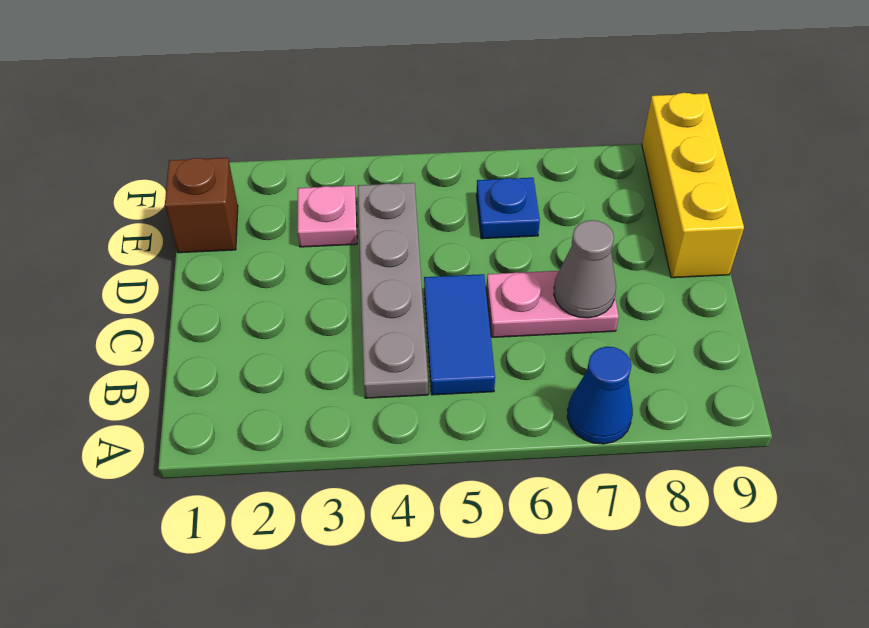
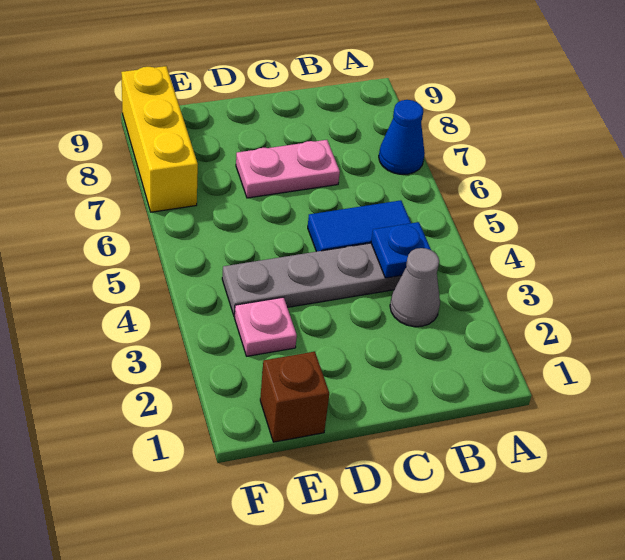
pink plate C6:C7 level 1 -> pink plate C7:D7 level 1
grey cone C7 level 2 -> grey cone B3 level 1
yellow brick D9:F9 level 1 -> yellow brick F7:F9 level 1
blue plate E6 level 1 -> blue plate B4 level 2

